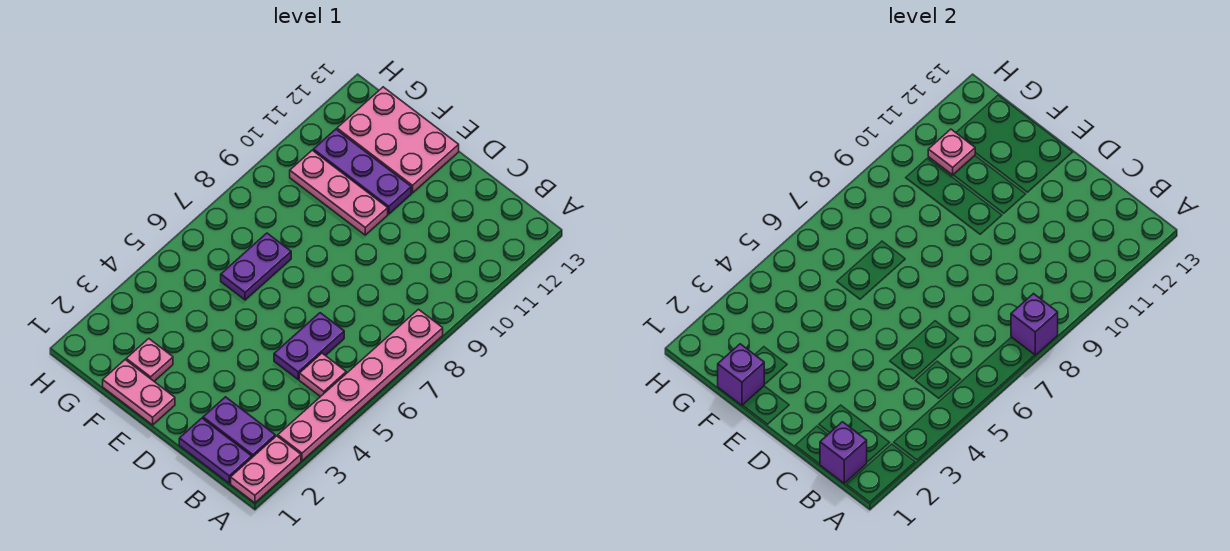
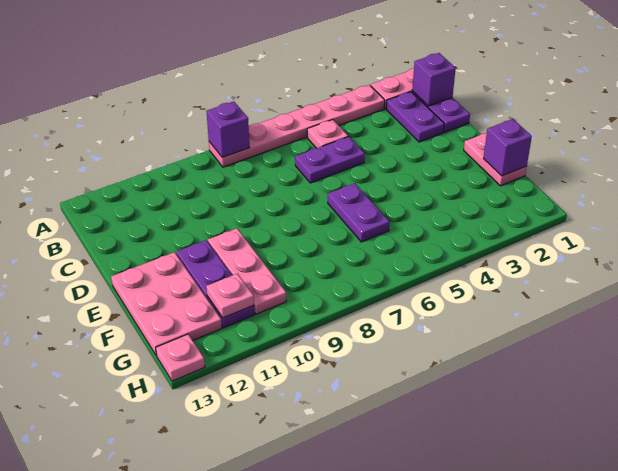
pink plate F2 level 1 -> pink plate H13 level 1
purple plate F6:F7 level 1 -> purple plate E6:F6 level 1

